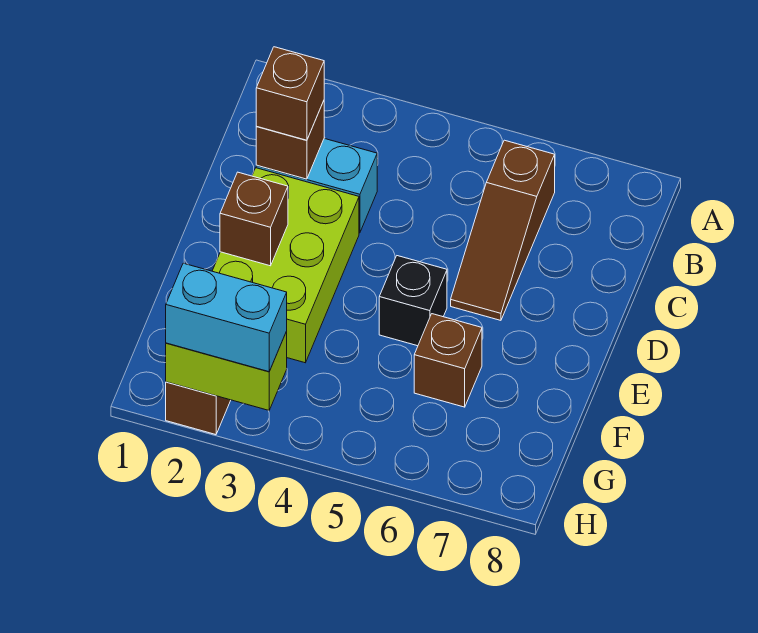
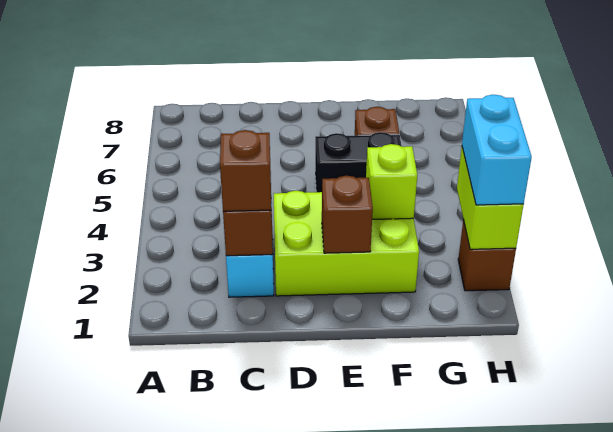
brown slope B6:D6 level 1 top B -> none
black brick E5 level 1 -> black brick E5:F5 level 1
none -> lime brick F3 level 2

